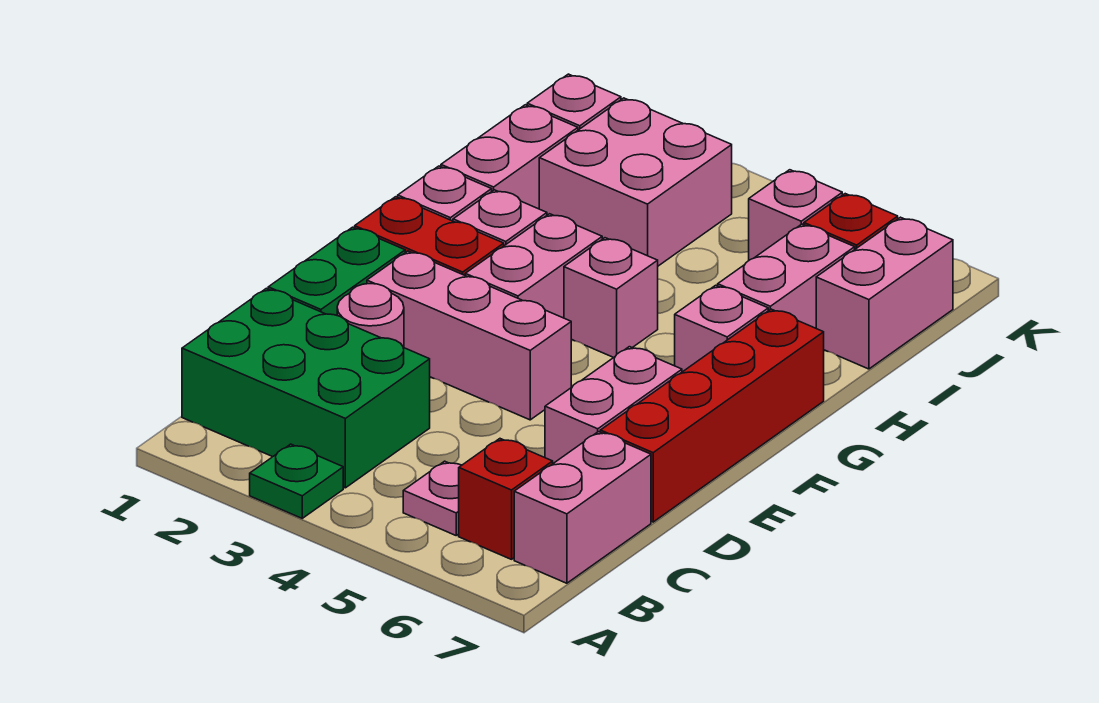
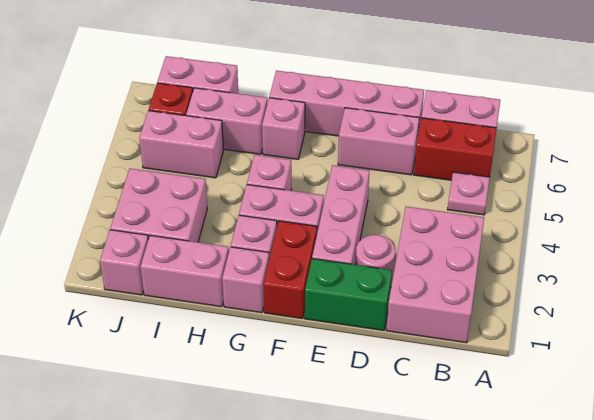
green plate A3 level 1 -> none
green brick B1:C3 level 1 -> pink brick B1:C3 level 1
red brick B6 level 1 -> red brick B6:C6 level 1
red brick D7:G7 level 1 -> pink brick D7:G7 level 1
pink brick J5 level 1 -> pink brick I5:J5 level 1

